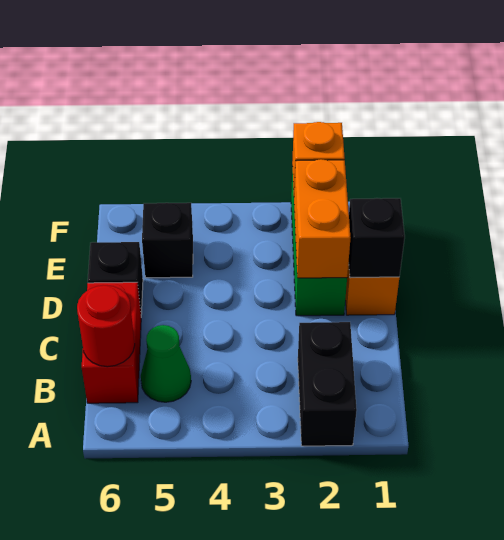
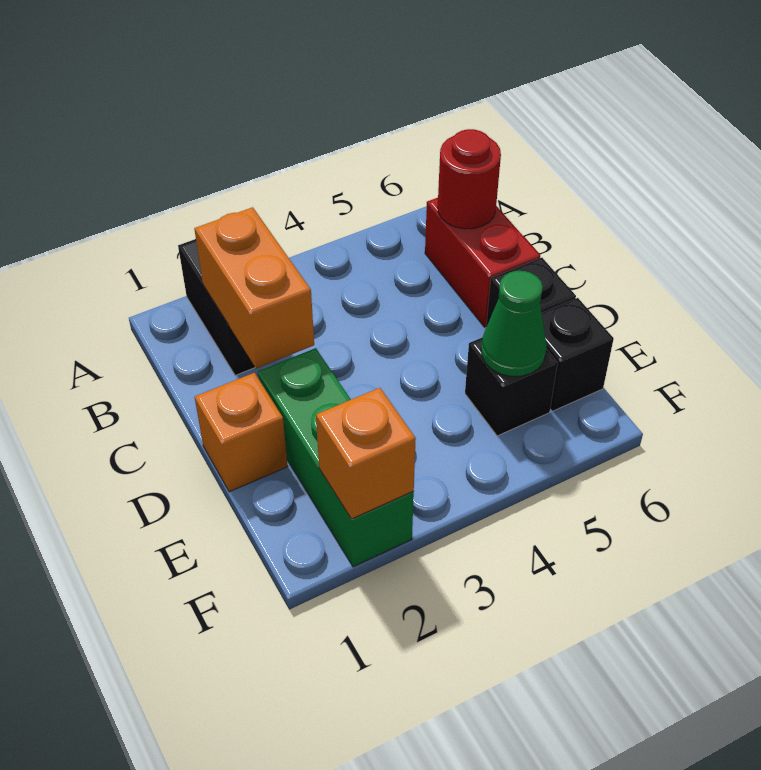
green cone B5 level 1 -> green cone E5 level 2
black brick D1 level 2 -> black brick E6 level 1
orange brick D2:E2 level 2 -> orange brick B2:C2 level 2

